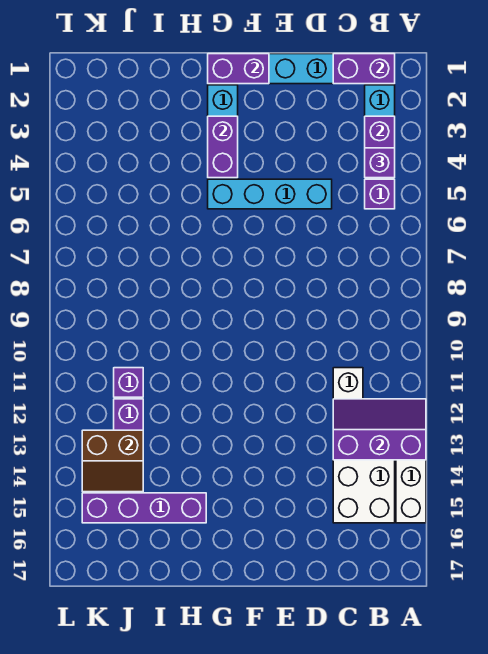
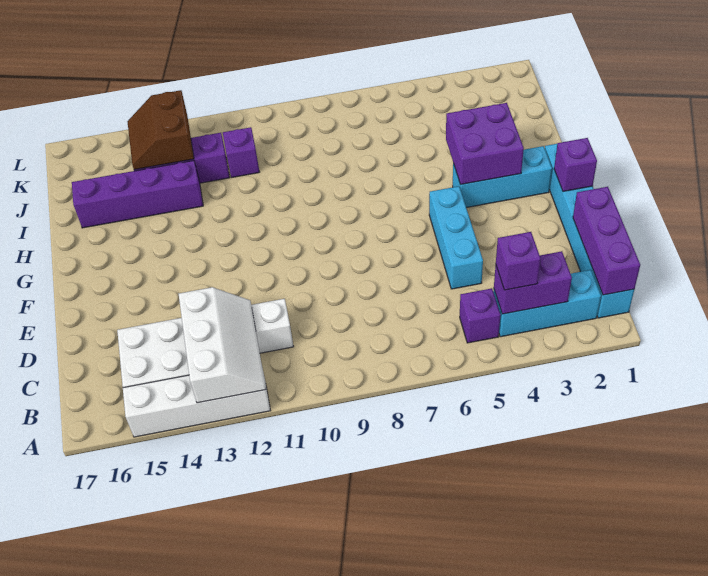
purple slope A12:C13 level 2 top 13 -> white slope A12:C13 level 2 top 13
purple brick B1:C1 level 2 -> purple brick B1:D1 level 2
cyan brick D5:G5 level 1 -> cyan brick D5:F5 level 1
purple brick F1:G1 level 2 -> purple brick F1 level 2
purple brick G3:G4 level 2 -> purple brick G3:H4 level 2
purple brick H15:K15 level 1 -> purple brick I13:I16 level 1

